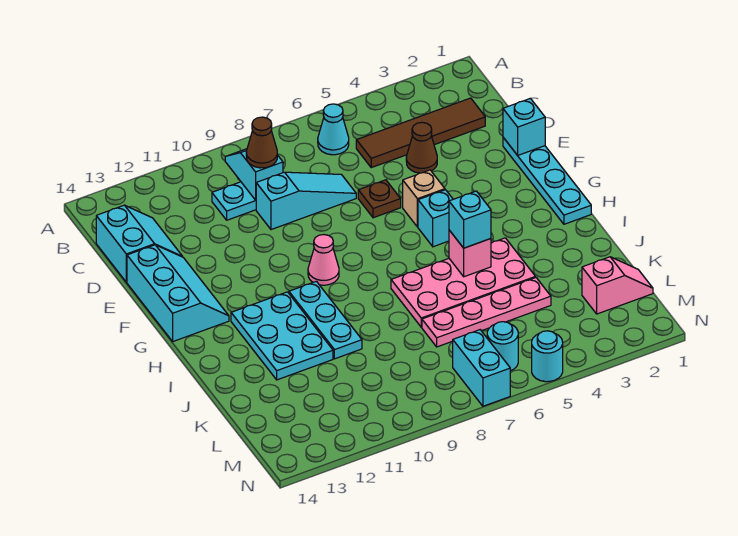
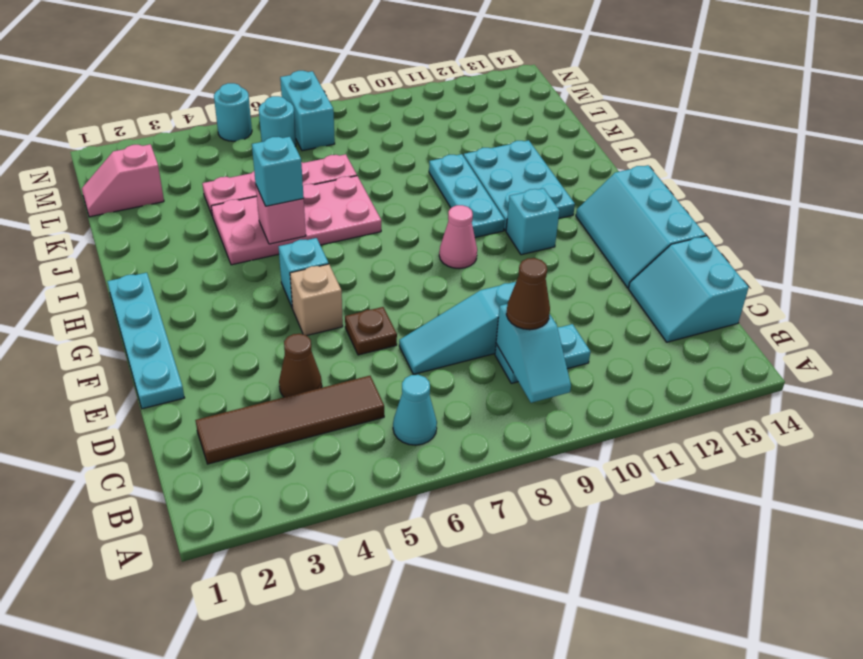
cyan brick E1 level 2 -> cyan brick G11 level 1

